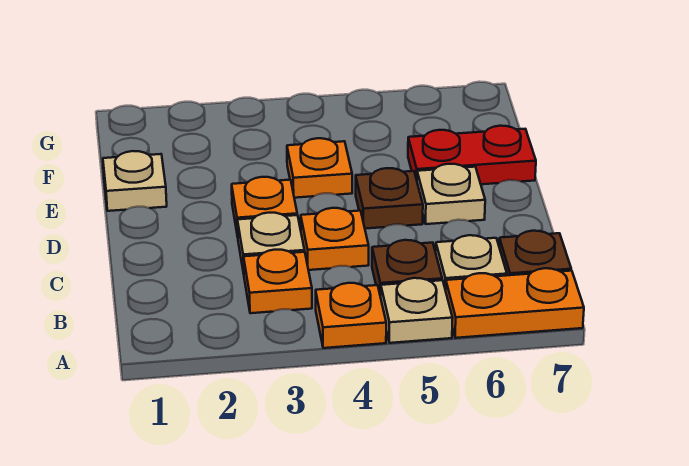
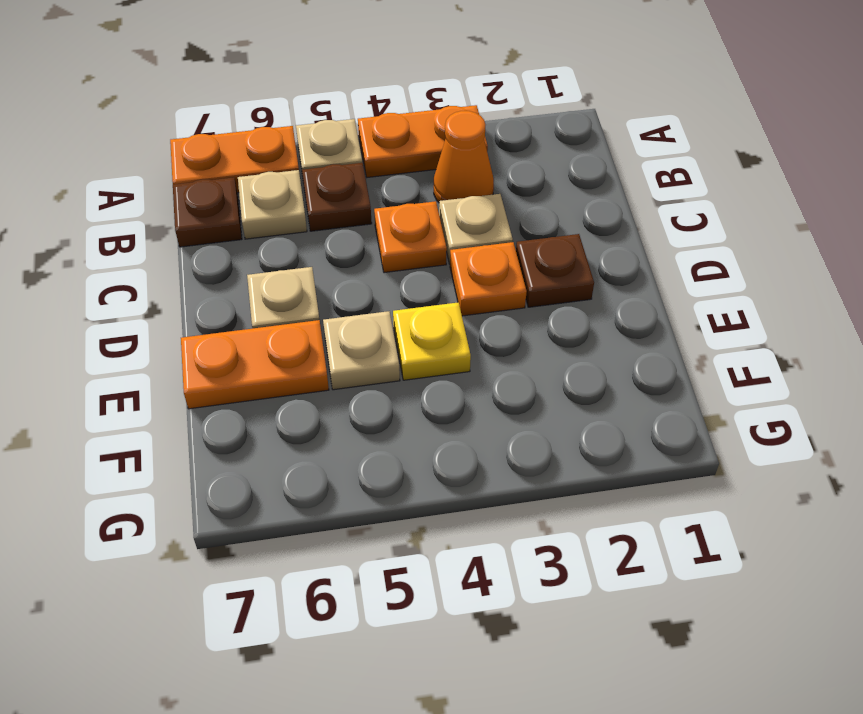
orange plate A4 level 1 -> orange plate A3:A4 level 1
orange plate B3 level 1 -> orange cone B3 level 1
brown plate D5 level 1 -> brown plate D2 level 1
tan plate E1 level 1 -> tan plate E5 level 1
orange plate E4 level 1 -> yellow plate E4 level 1
red plate E6:E7 level 1 -> orange plate E6:E7 level 1

